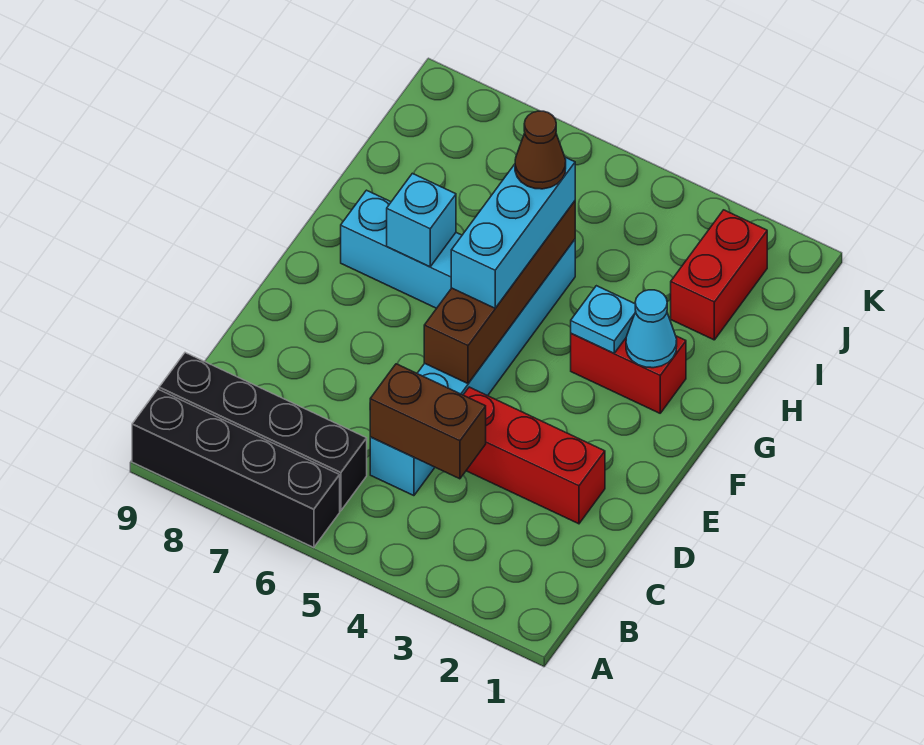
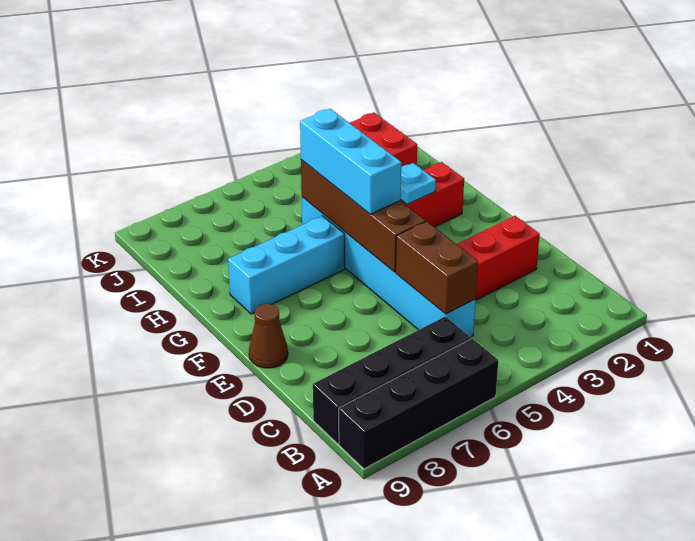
brown brick C4:C5 level 2 -> brown brick C5:D5 level 2
cyan cone G2 level 2 -> none
cyan brick G7 level 2 -> none
brown cone H5 level 4 -> brown cone E9 level 1

